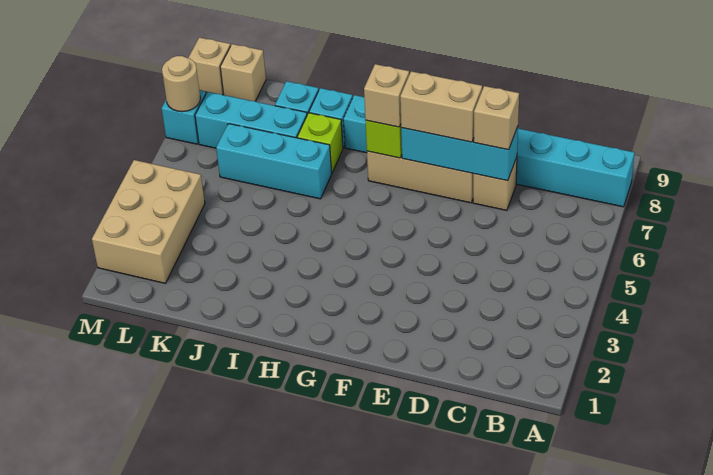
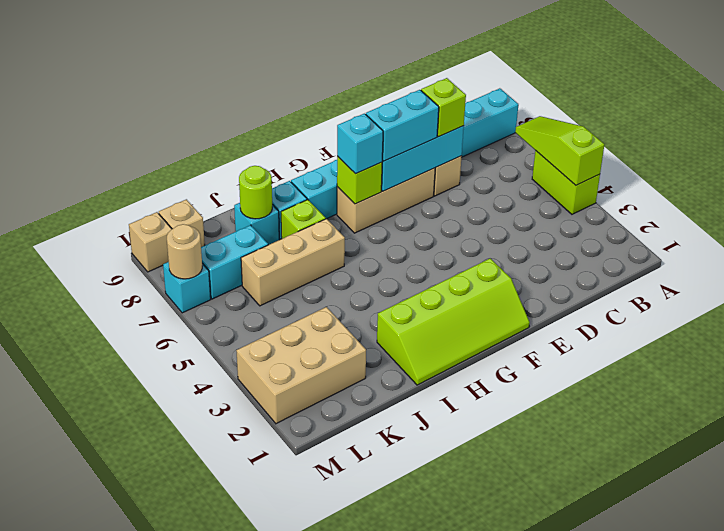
none -> lime brick A4:A5 level 1
none -> lime slope A4:A6 level 2 top 4
tan brick D7 level 3 -> lime brick D7 level 3
tan brick E7:F7 level 3 -> cyan brick E7:F7 level 3
none -> lime slope F1:I2 level 1 top 2
tan brick G7 level 3 -> cyan brick G7 level 3
cyan brick I6:K6 level 1 -> tan brick I6:K6 level 1
cyan brick J7:L7 level 1 -> cyan brick K7:L7 level 1
none -> lime round brick J8 level 2
tan brick L2:M4 level 1 -> tan brick K2:M3 level 1

